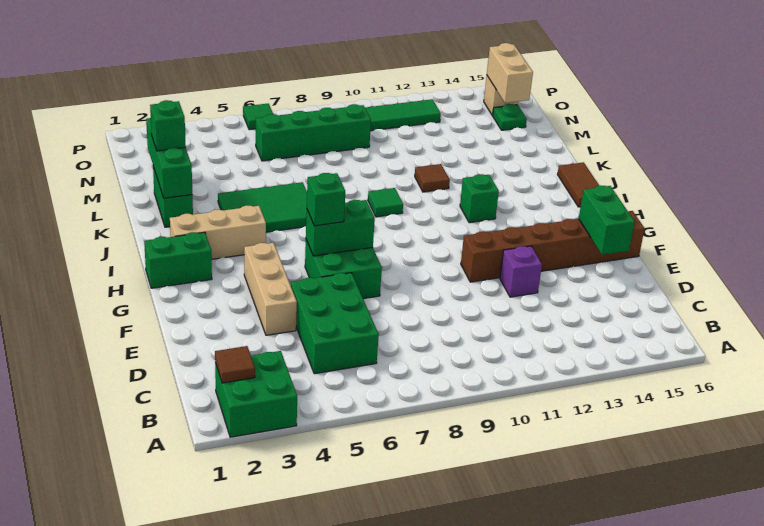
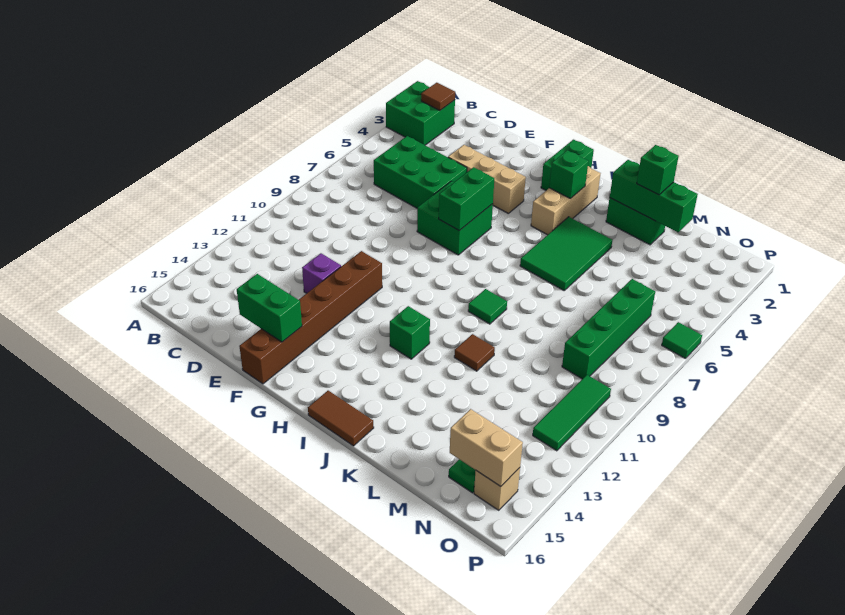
green brick G6 level 3 -> green brick I3 level 2

